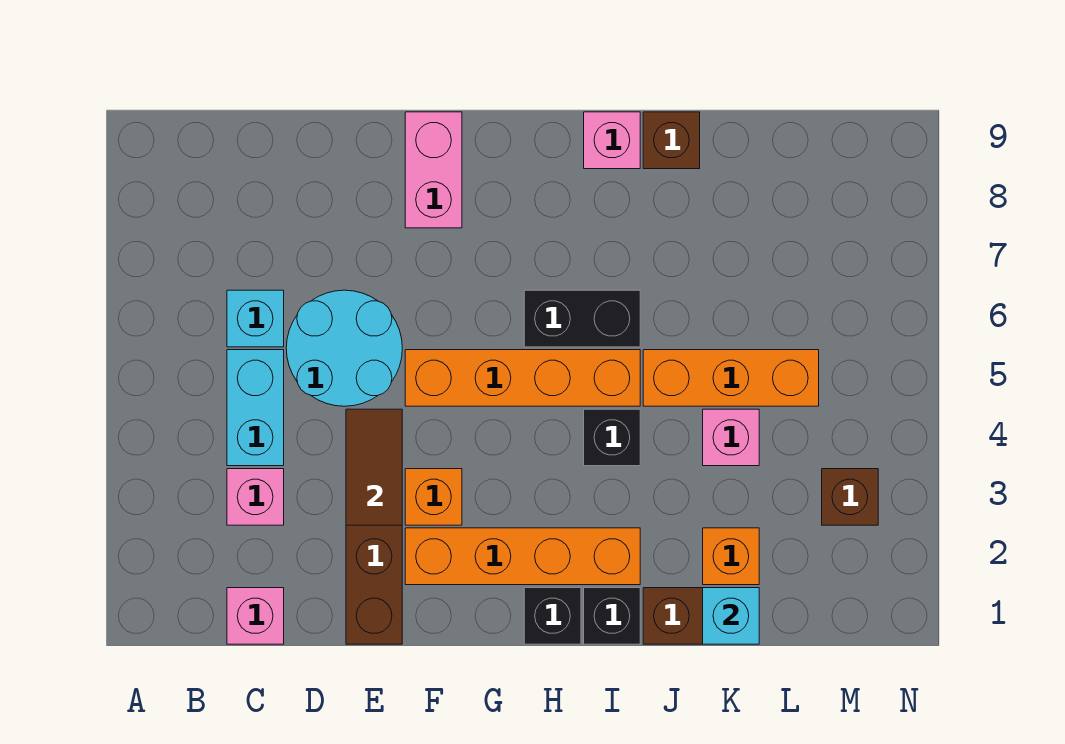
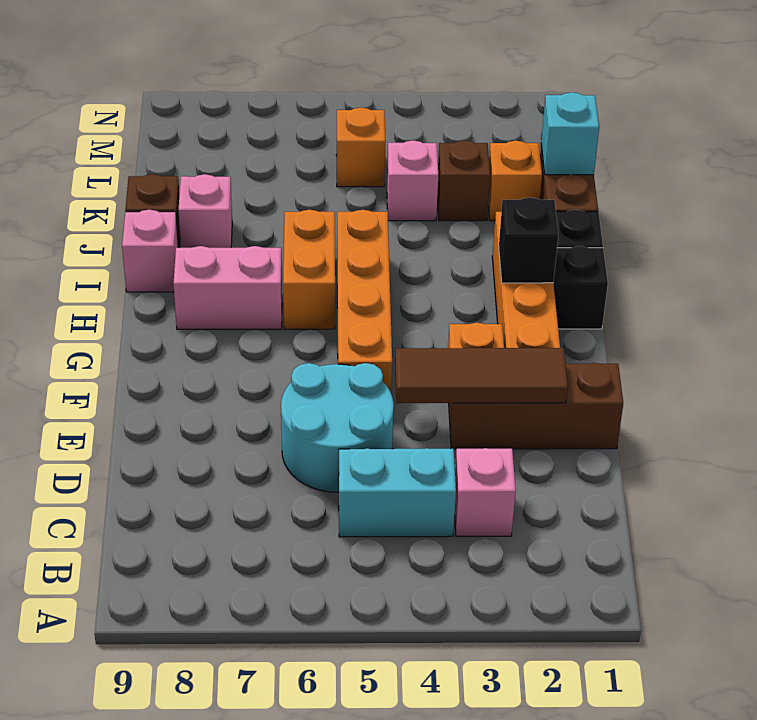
pink brick C1 level 1 -> pink brick J8 level 1
cyan brick C6 level 1 -> none
brown tile E3:E4 level 2 -> brown tile E2:E4 level 2
pink brick F8:F9 level 1 -> pink brick H7:H8 level 1
black brick H6:I6 level 1 -> orange brick H6:I6 level 1
black brick I4 level 1 -> black brick H2 level 2
orange brick J5:L5 level 1 -> orange brick L5 level 1
brown brick M3 level 1 -> brown brick K3 level 1

